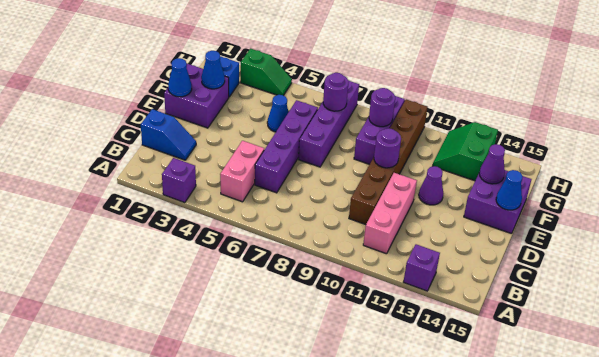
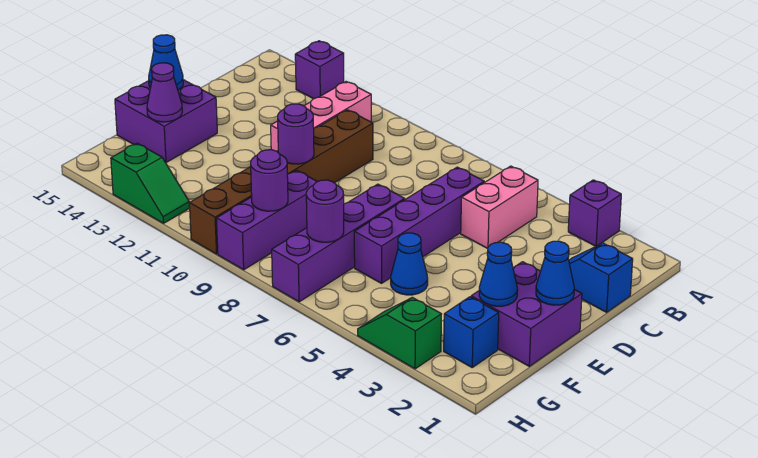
purple cone E12 level 1 -> none
green slope G12:H13 level 1 top 13 -> green slope H12:H13 level 1 top 13

